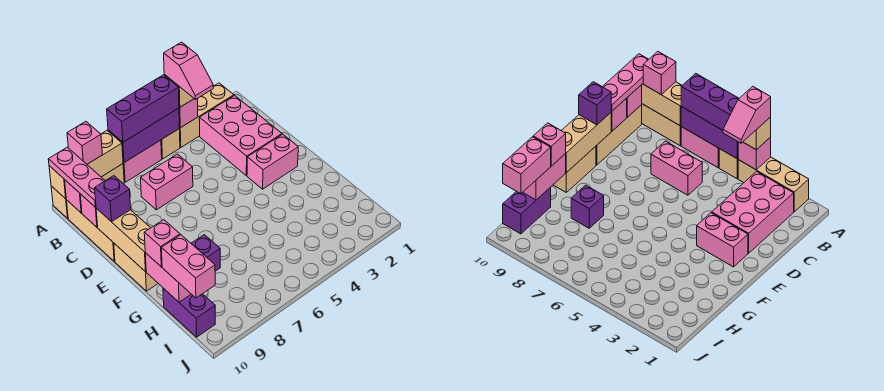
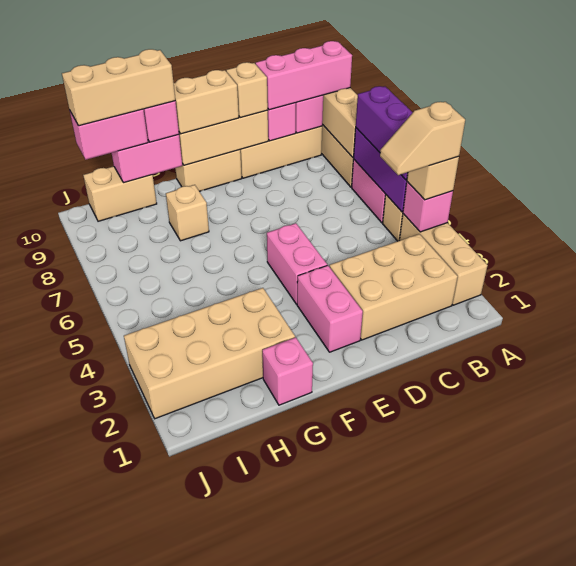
pink slope A4:B4 level 4 top A -> tan slope A4:B4 level 4 top A
pink brick A9 level 3 -> pink brick G1 level 1
pink plate A10:C10 level 3 -> pink brick A10:C10 level 3
pink brick B2:D3 level 1 -> tan brick B2:D3 level 1
pink brick C6:C7 level 1 -> pink brick E4:E5 level 1
purple brick D10 level 3 -> tan brick D10 level 3
none -> tan brick E10:F10 level 3
none -> tan brick G2:J3 level 1
purple brick G8 level 1 -> tan brick G8 level 1
none -> tan brick G10:I10 level 4
purple brick H10:I10 level 1 -> tan brick H10:I10 level 1

